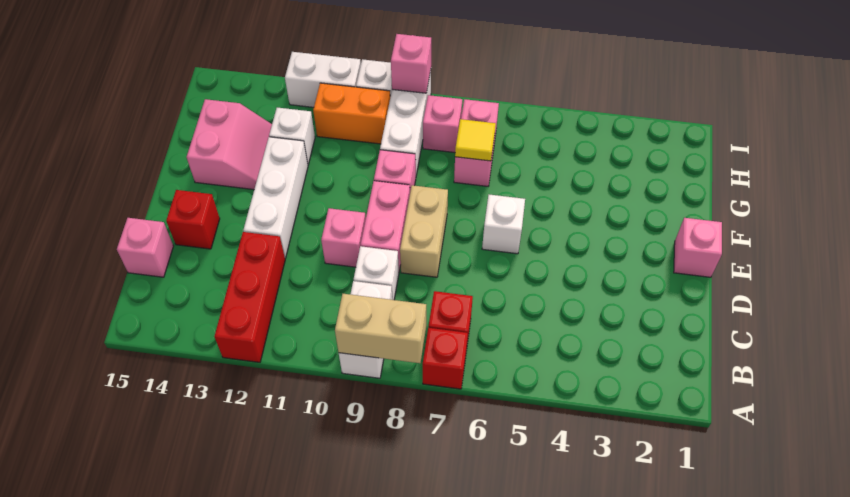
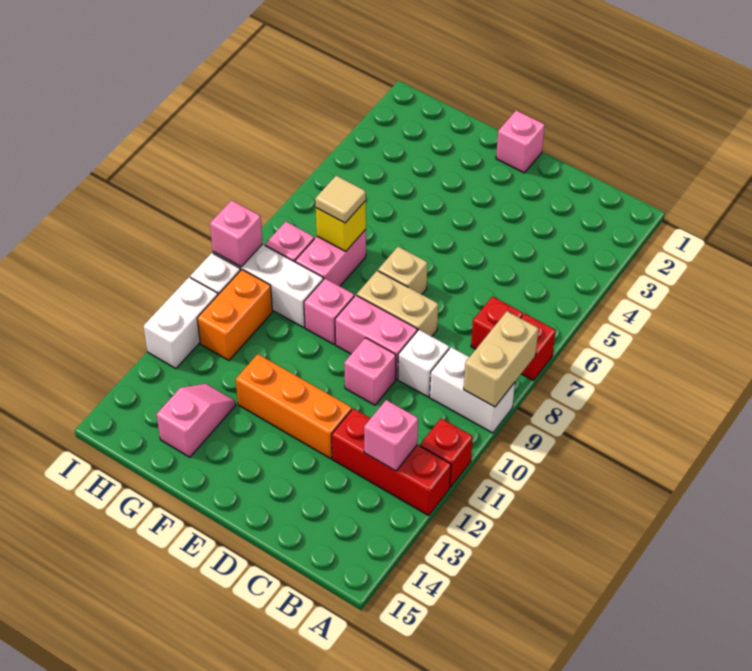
pink brick C15 level 1 -> pink brick B12 level 2
white brick D12:F12 level 1 -> orange brick D12:F12 level 1
red brick D14 level 1 -> red brick A11 level 1
white brick E6 level 1 -> none
none -> tan brick E7 level 1
pink slope F13:G14 level 1 top 14 -> pink slope G13:G14 level 1 top 14
pink brick G7:H7 level 1 -> pink brick G7:G8 level 1
yellow tile G7 level 2 -> yellow brick G7 level 2
none -> tan tile G7 level 3
white brick G12 level 1 -> none

